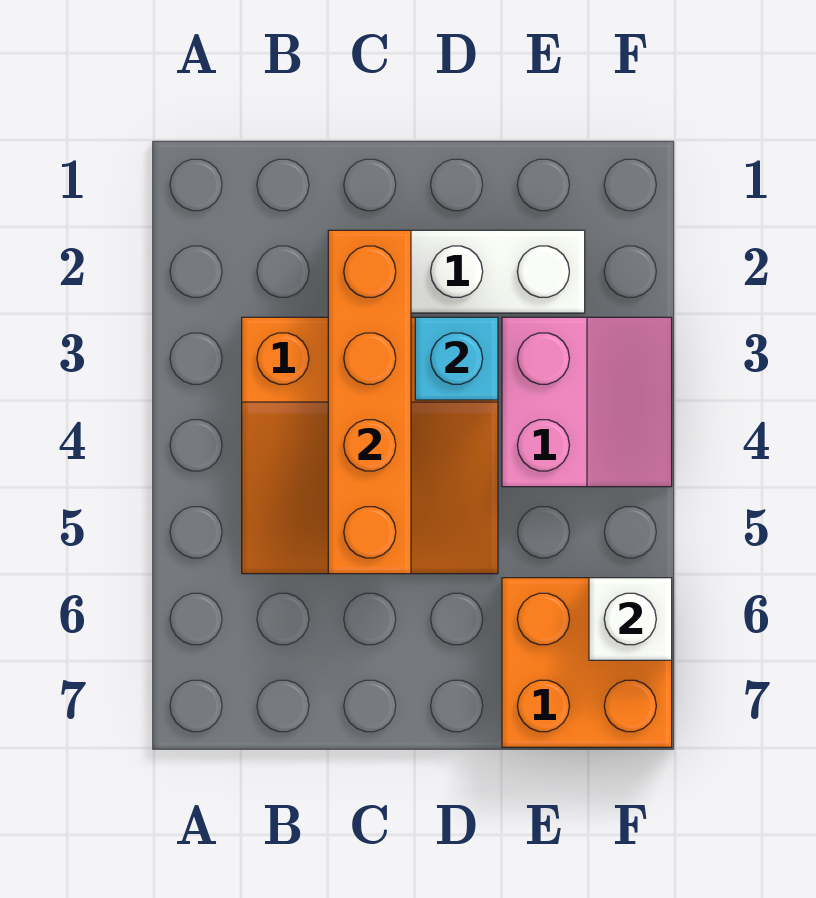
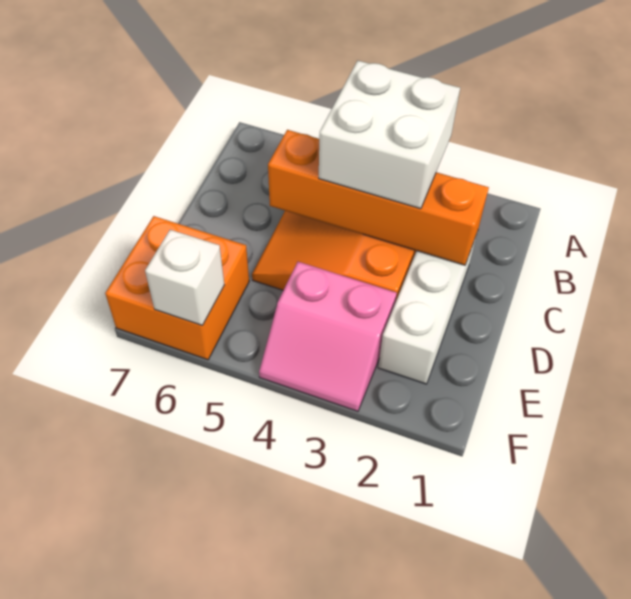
none -> white brick B3:C4 level 3
cyan brick D3 level 2 -> none

